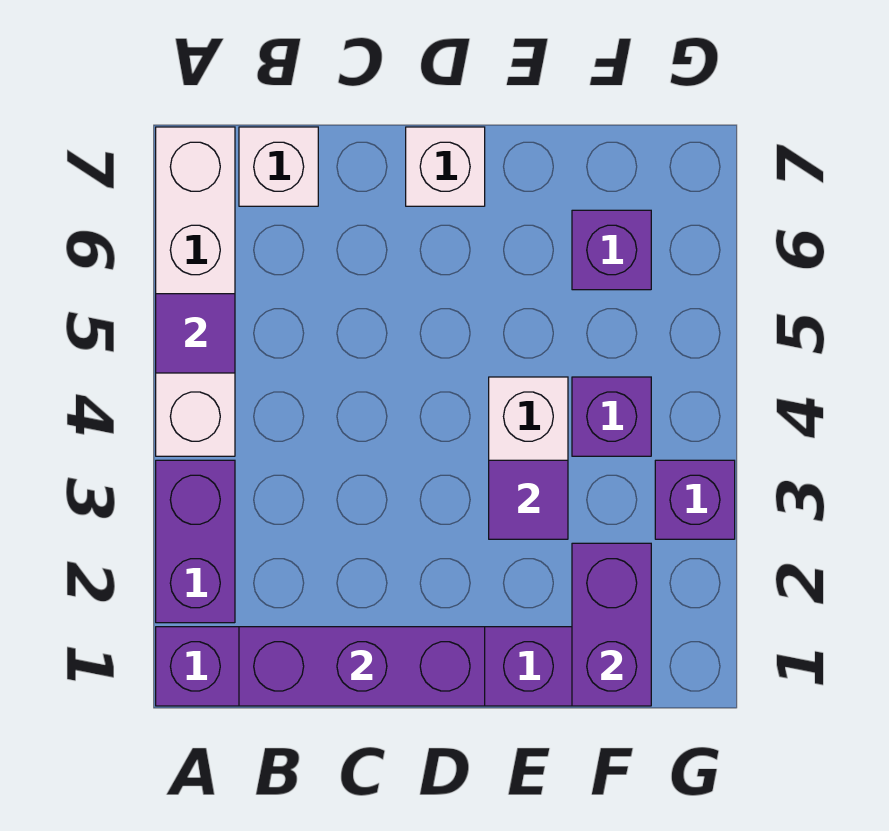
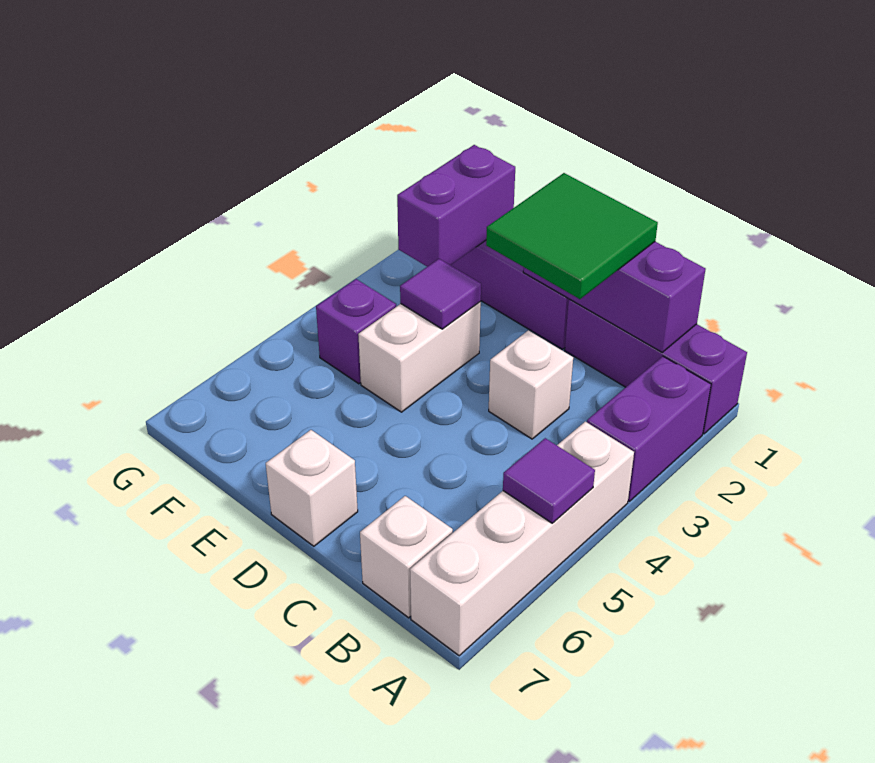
none -> green tile C1:D2 level 3
none -> white brick C3 level 1
purple brick F6 level 1 -> none
purple brick G3 level 1 -> none

